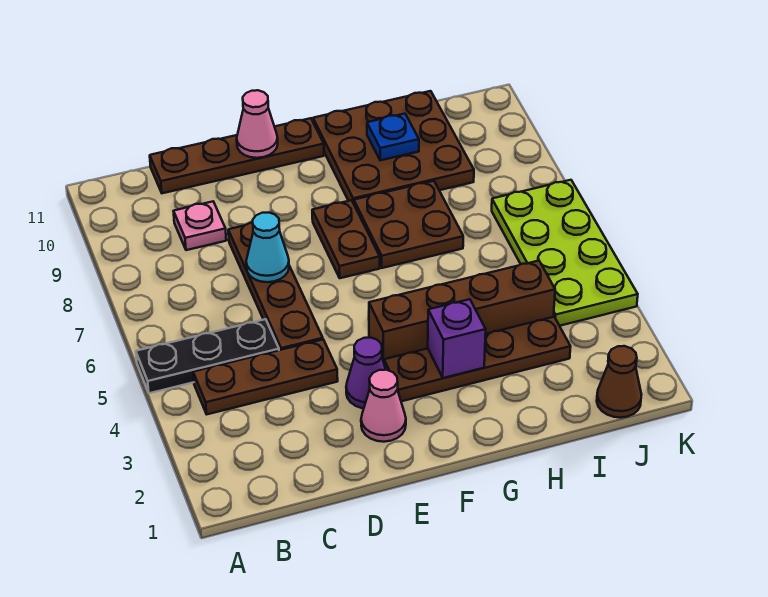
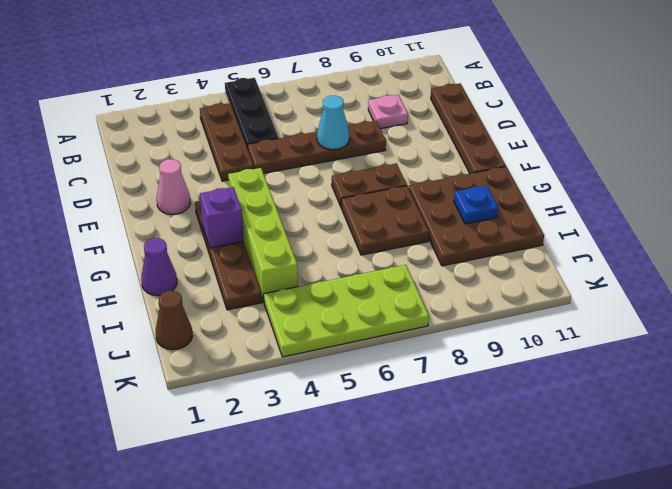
purple cone E3 level 1 -> purple cone H1 level 1
pink cone E11 level 2 -> none
brown brick F4:I4 level 1 -> lime brick F4:I4 level 1

